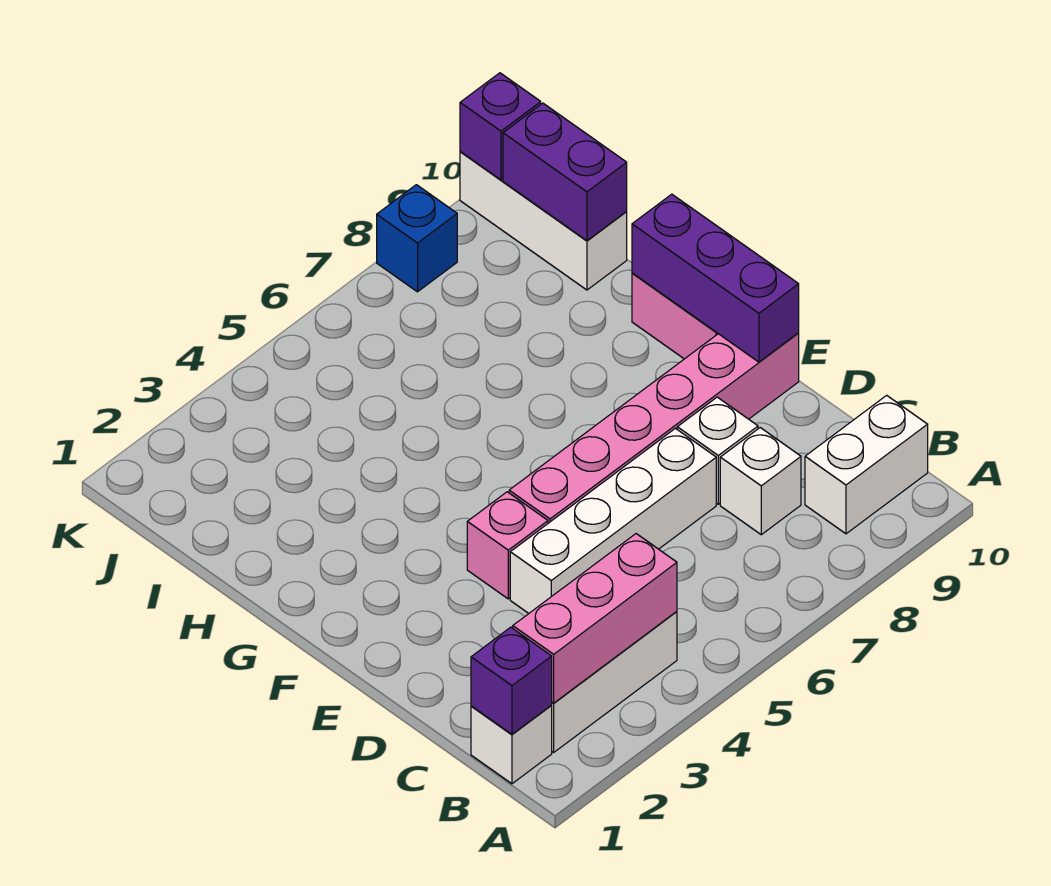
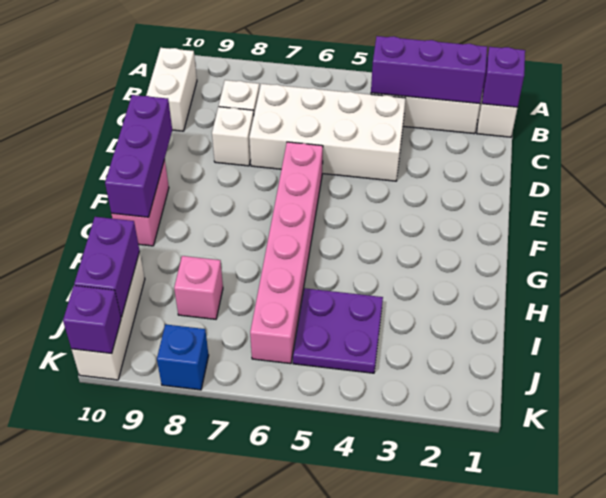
pink brick B2:B4 level 2 -> purple brick B2:B4 level 2
white brick B9:B10 level 1 -> white brick B10:C10 level 1
white brick D4:D7 level 1 -> white brick C4:D7 level 1
pink brick E4 level 1 -> pink brick I8 level 1
pink brick E5:E10 level 1 -> pink brick E6:J6 level 1
none -> purple plate I4:J5 level 1

